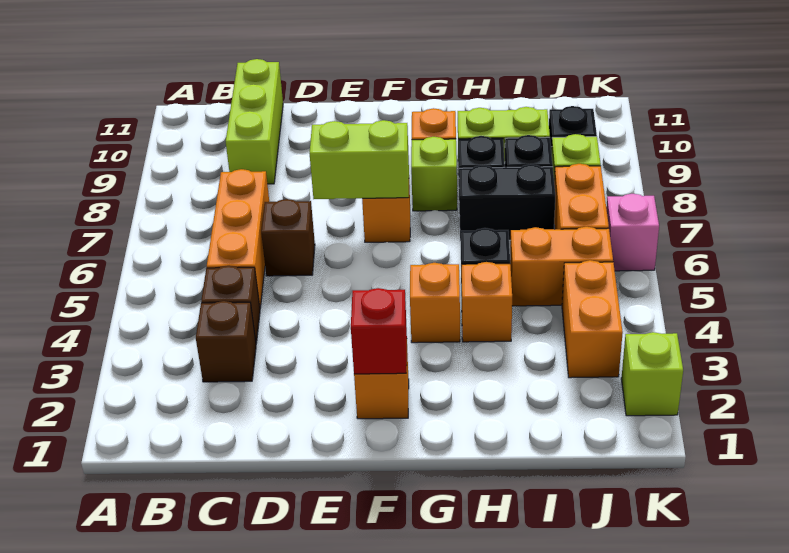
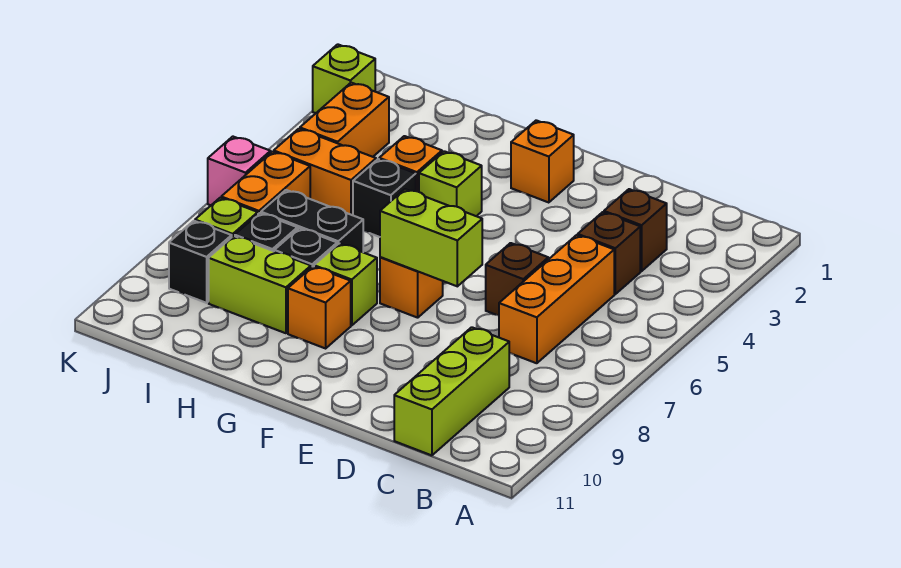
red brick F2 level 2 -> none
orange brick G4 level 1 -> lime brick G4 level 1

